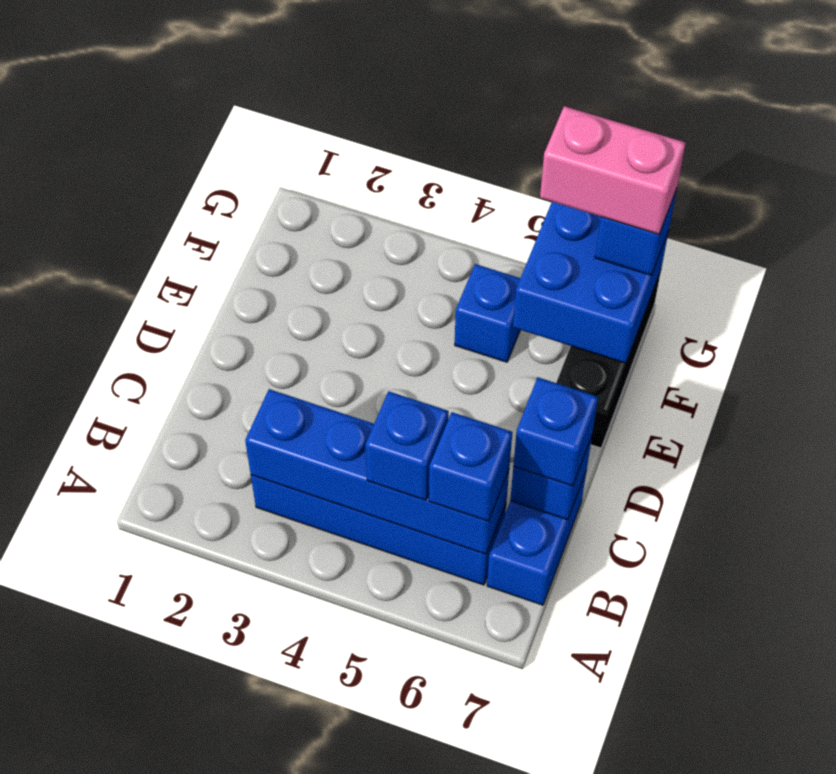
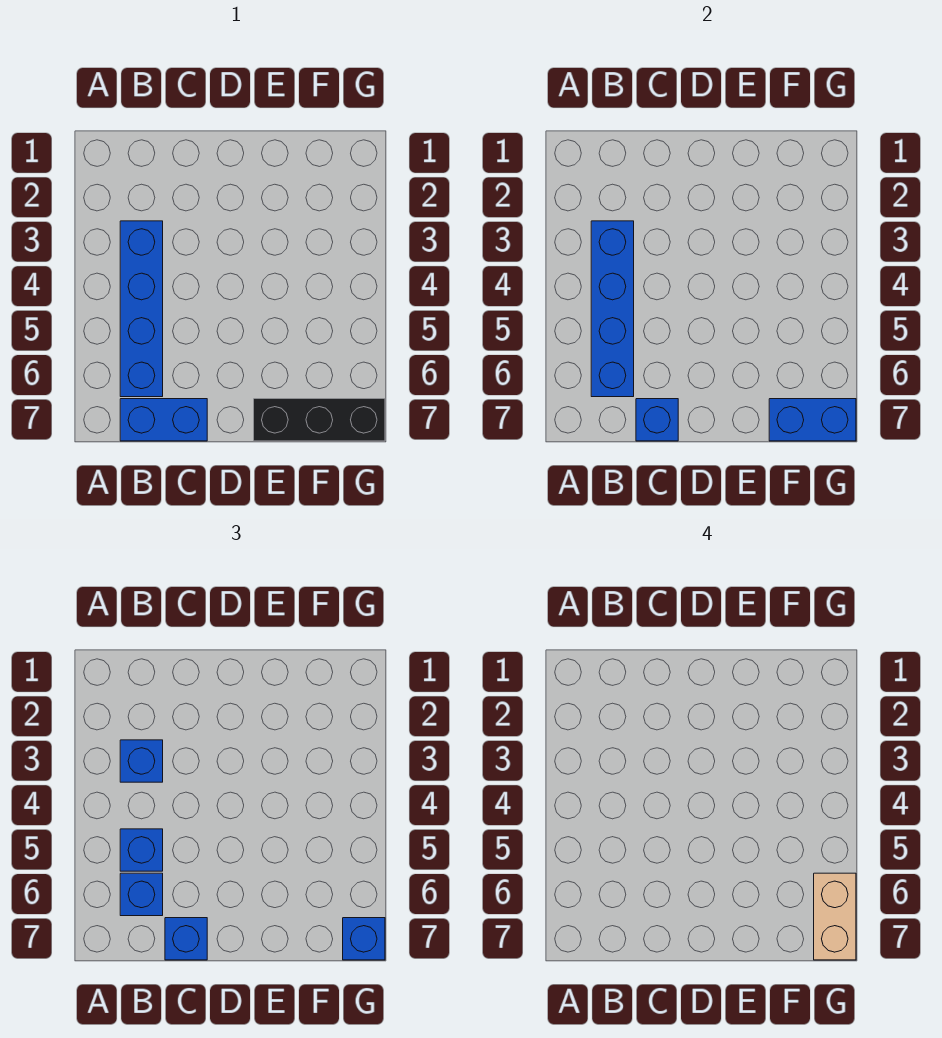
blue brick F5 level 1 -> blue brick B3 level 3
blue brick F6:G7 level 2 -> blue brick F7:G7 level 2
pink brick G6:G7 level 4 -> tan brick G6:G7 level 4

